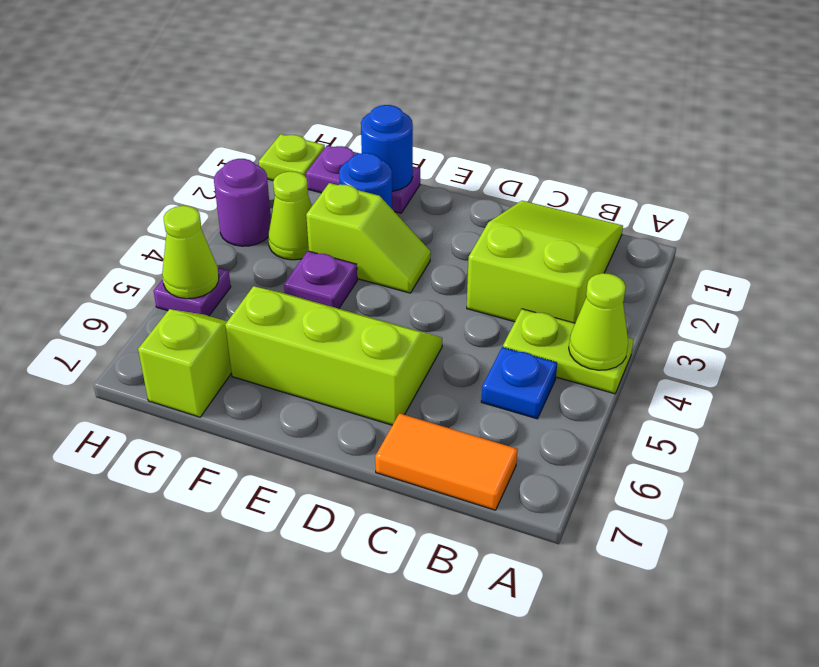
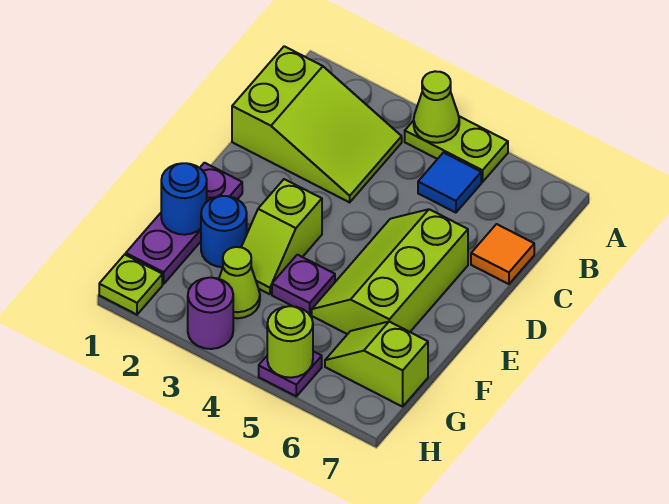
lime plate A4:B4 level 1 -> lime plate A4:A5 level 1
lime slope B1:C3 level 1 top 3 -> lime slope B1:C3 level 1 top 1
blue plate B5 level 1 -> blue tile B5 level 1
orange tile B7:C7 level 1 -> orange tile C7 level 1
lime slope E3:F3 level 1 top F -> lime slope E3:F3 level 1 top E
purple plate F1:G1 level 1 -> purple plate E1:G1 level 1
lime cone H5 level 2 -> lime round brick H5 level 2

